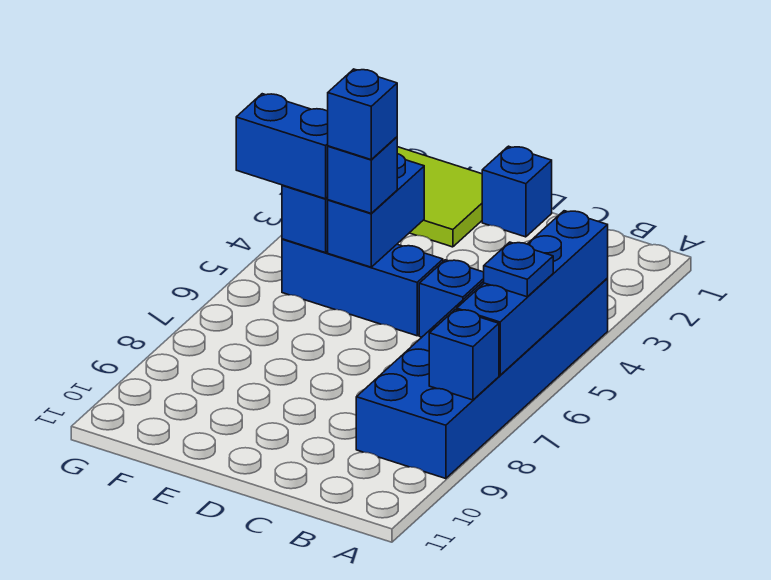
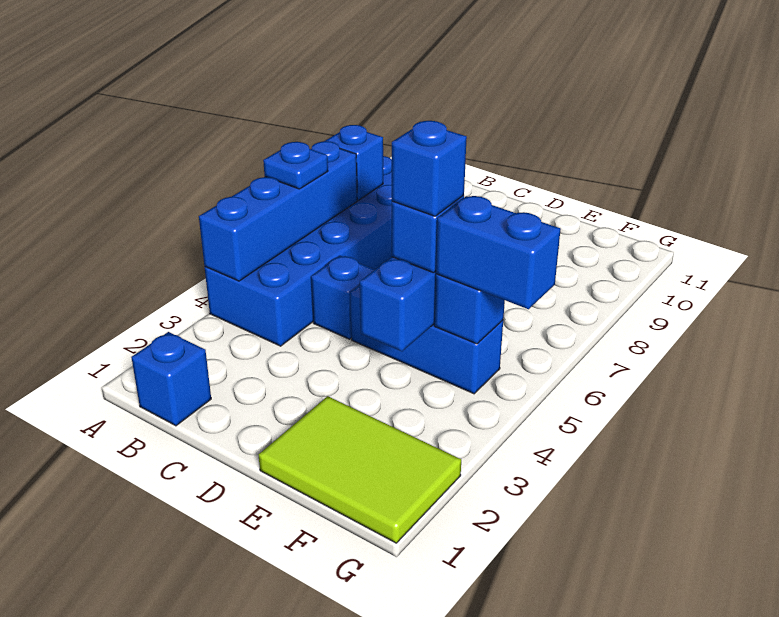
blue brick D1 level 1 -> blue brick B1 level 1

